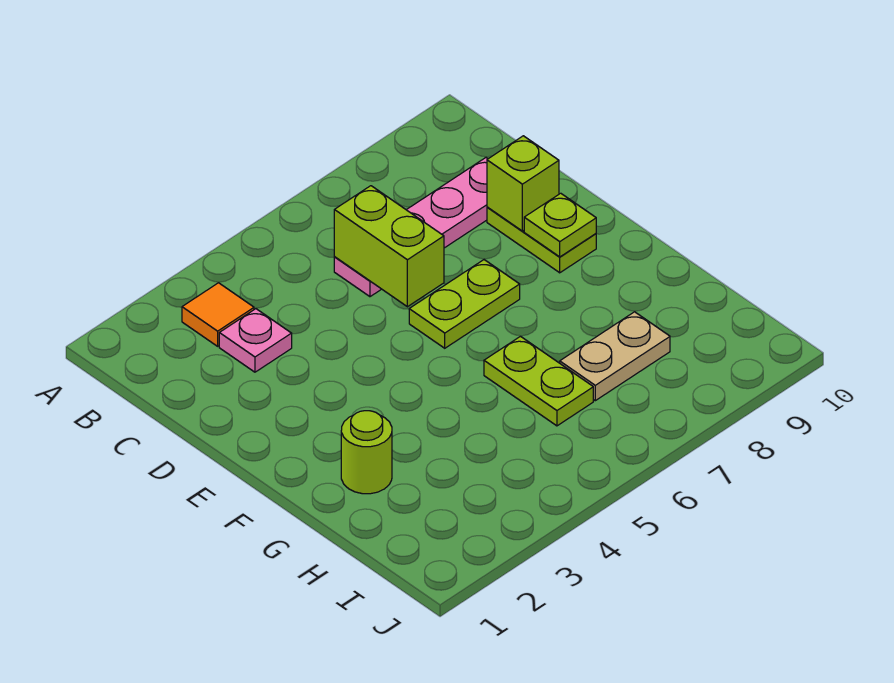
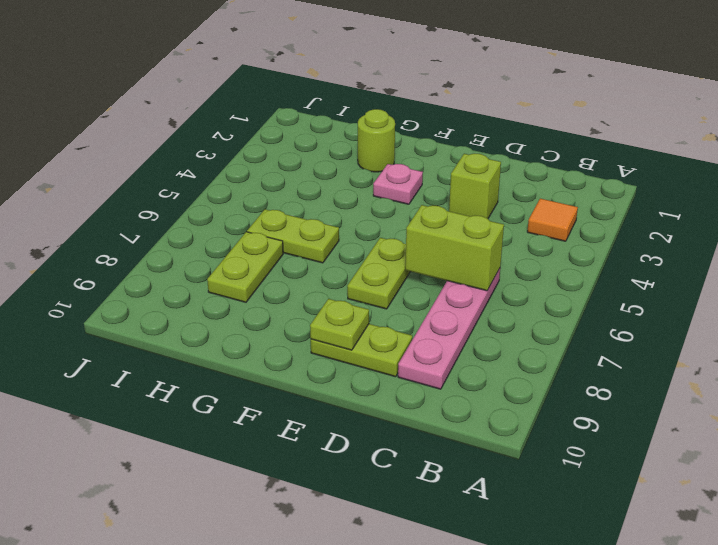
pink plate C3 level 1 -> pink plate F3 level 1
lime brick D9 level 2 -> lime brick D3 level 1
tan plate H7:H8 level 1 -> lime plate H7:H8 level 1

